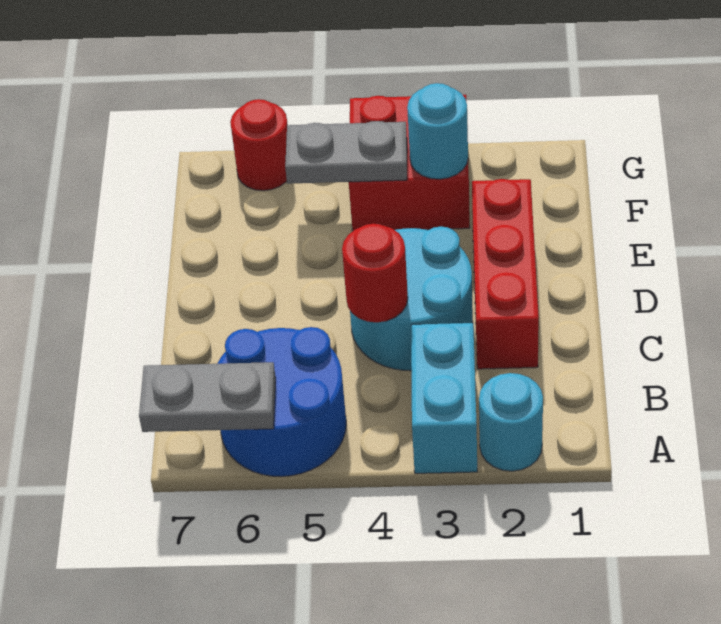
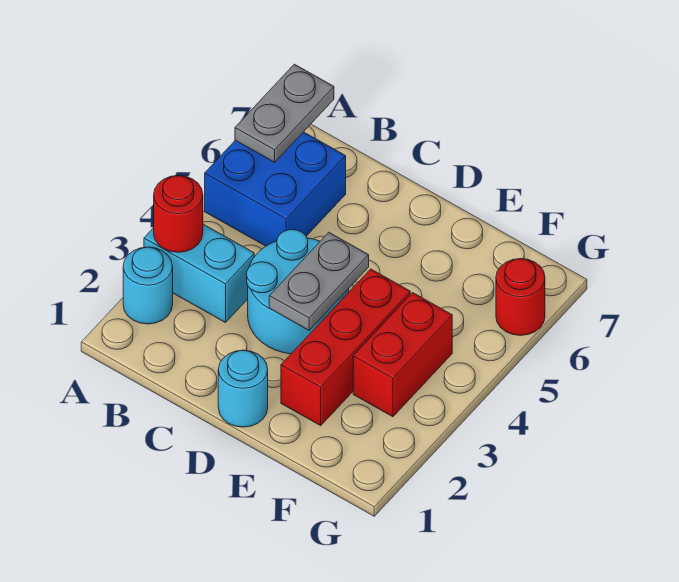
blue round brick A5:B6 level 1 -> blue brick A5:B6 level 1
red brick C2:E2 level 1 -> red brick E2:E4 level 1
red round brick C4 level 2 -> red round brick A3 level 2
red brick F3:G4 level 1 -> red brick F3:F4 level 1
cyan round brick F3 level 2 -> cyan round brick D1 level 1
grey plate F4:F5 level 2 -> grey plate D3:D4 level 2

